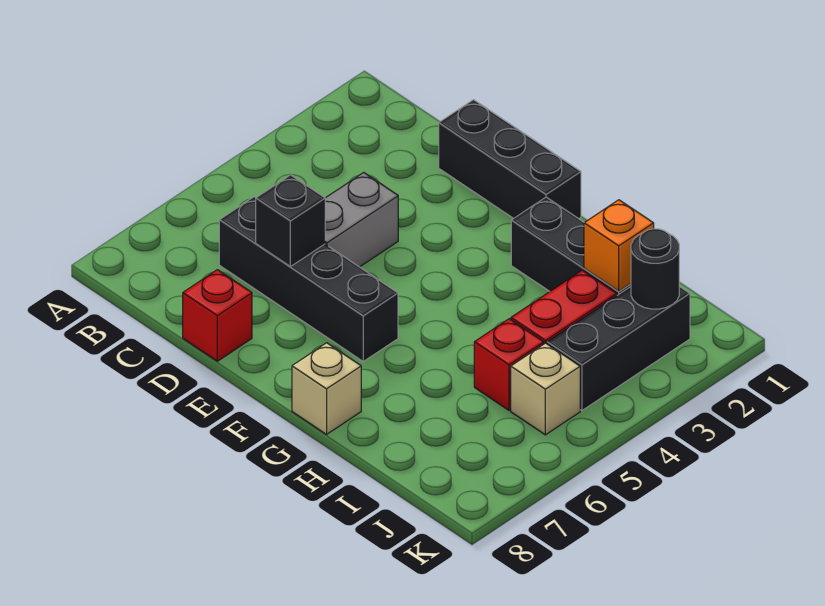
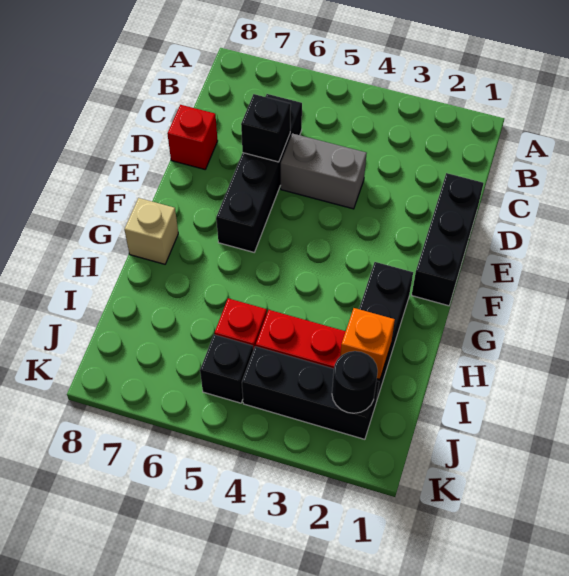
tan brick J5 level 1 -> black brick J5 level 1

